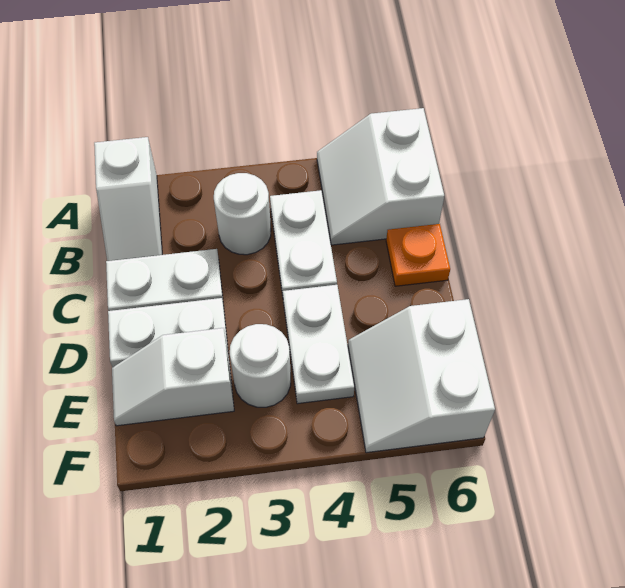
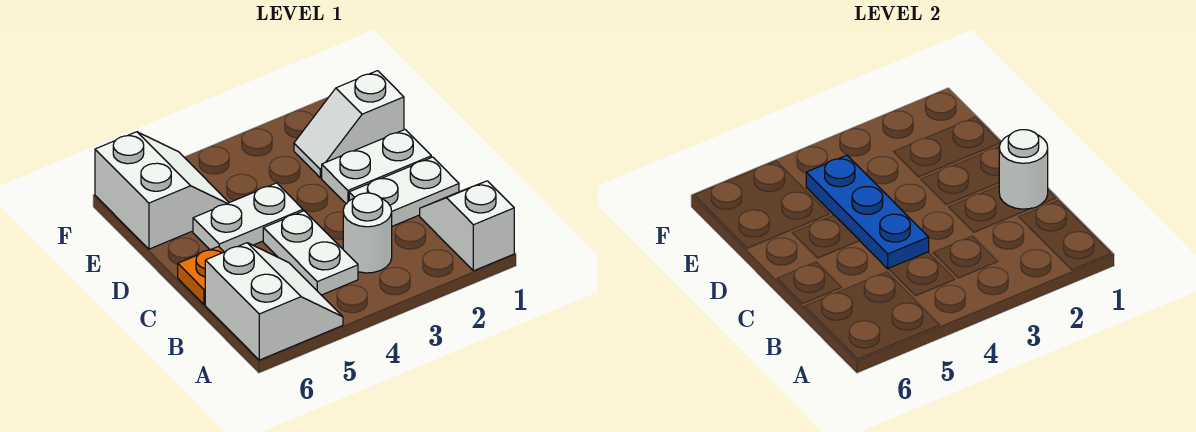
none -> blue plate C4:E4 level 2
white plate D4:E4 level 1 -> white plate D4:D5 level 1
white slope E1:E2 level 1 top 2 -> white slope E1:E2 level 1 top 1
white round brick E3 level 1 -> white round brick C1 level 2

